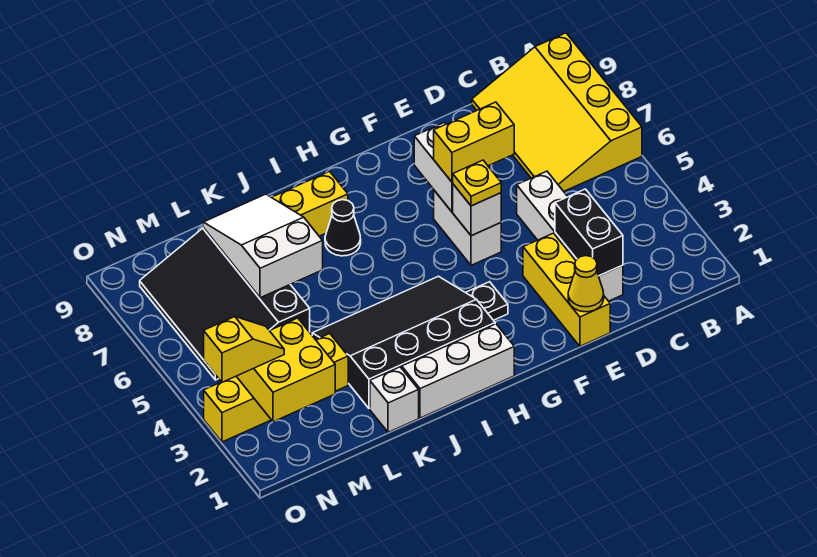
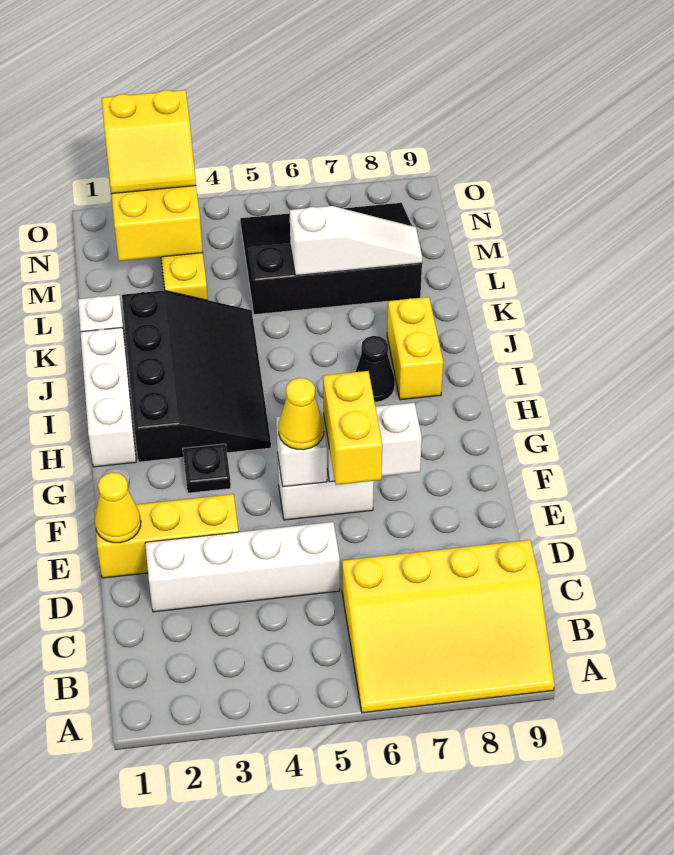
yellow slope A6:C9 level 1 top A -> yellow slope A6:C9 level 1 top C
black brick D2:D3 level 2 -> none
yellow plate F5 level 3 -> yellow cone F5 level 3
white slope K6:L8 level 2 top 6 -> white slope L6:L8 level 2 top 6
yellow slope N3:O3 level 3 top O -> yellow slope N2:O3 level 3 top O

